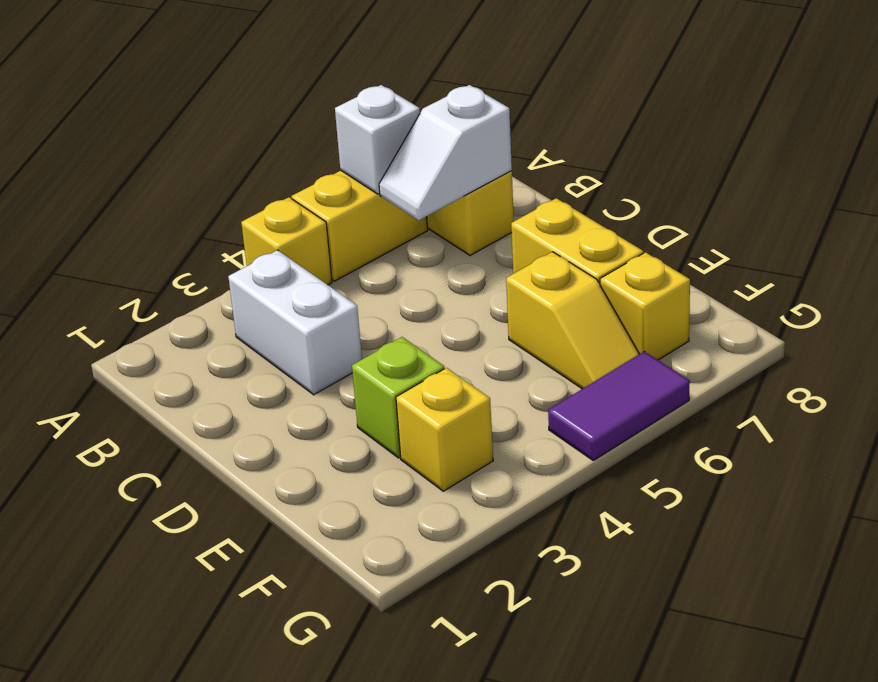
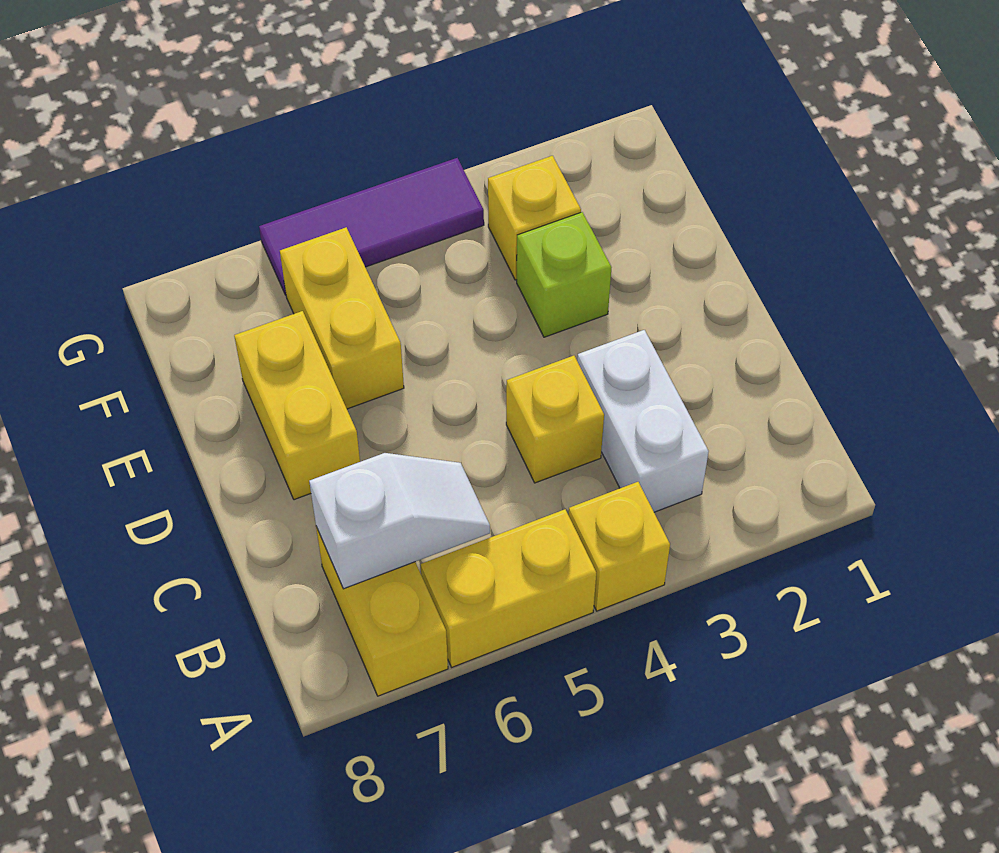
white brick A6 level 2 -> none
yellow slope E6:F6 level 1 top E -> yellow brick E6:F6 level 1
yellow brick F7 level 1 -> yellow brick C4 level 1
purple tile G5:G6 level 1 -> purple tile G4:G6 level 1

